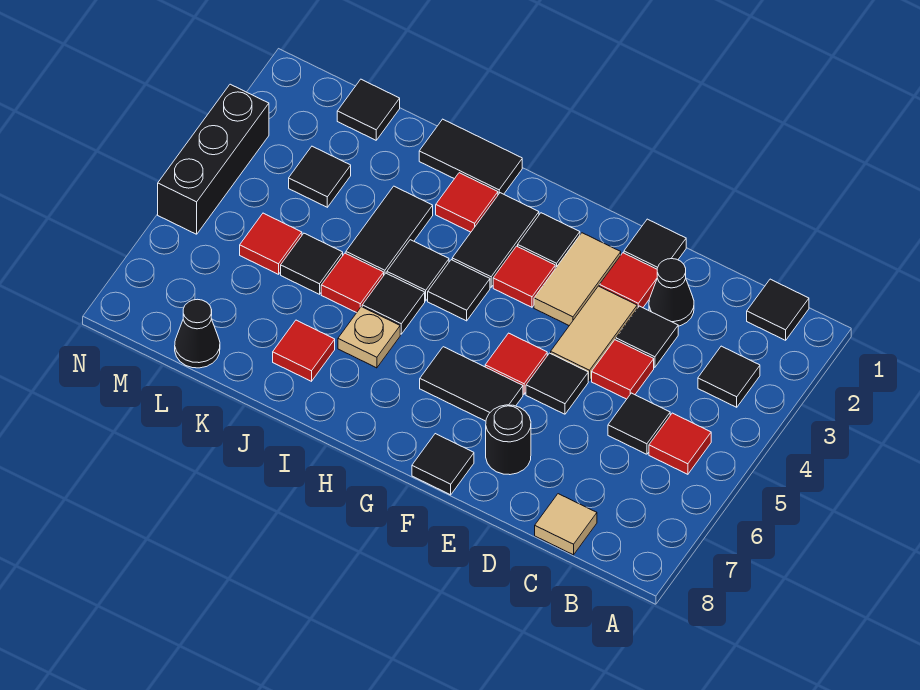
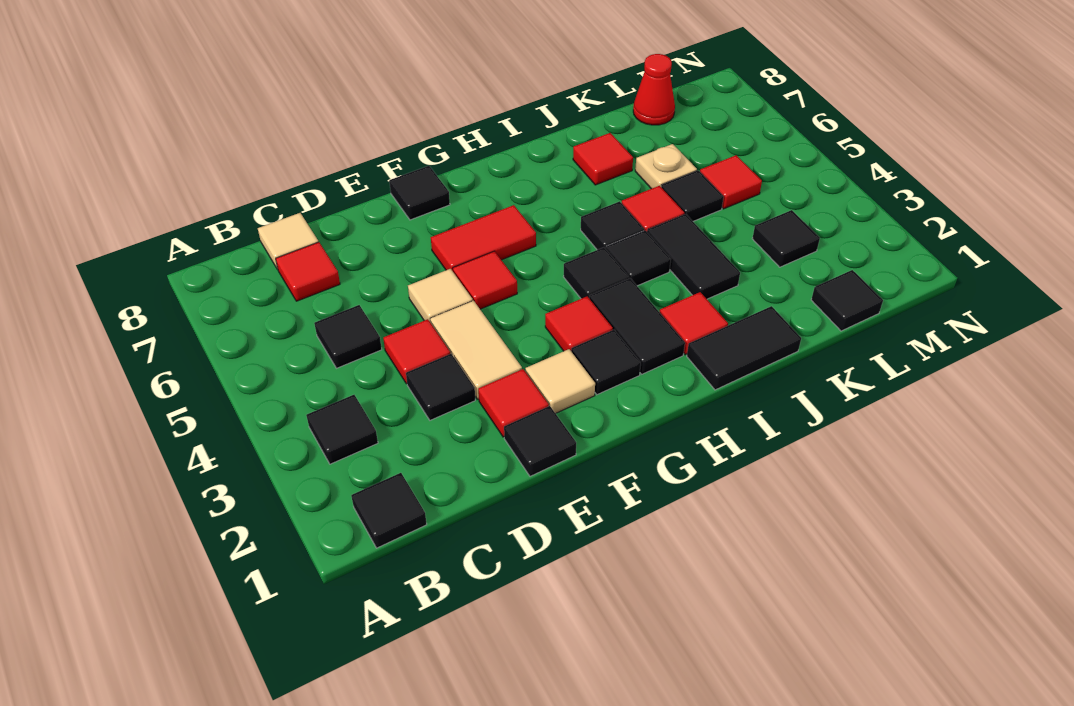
red tile B5 level 1 -> red tile C7 level 1
black cone D2 level 1 -> none
black tile E5 level 1 -> tan tile E5 level 1
black round brick E7 level 1 -> none
tan tile F2:F3 level 1 -> tan tile F2 level 1
black tile F6:G6 level 1 -> red tile F6:G6 level 1
tan plate I6 level 1 -> tan plate K6 level 1
black cone L8 level 1 -> red cone L8 level 1
black brick N3:N5 level 1 -> none

